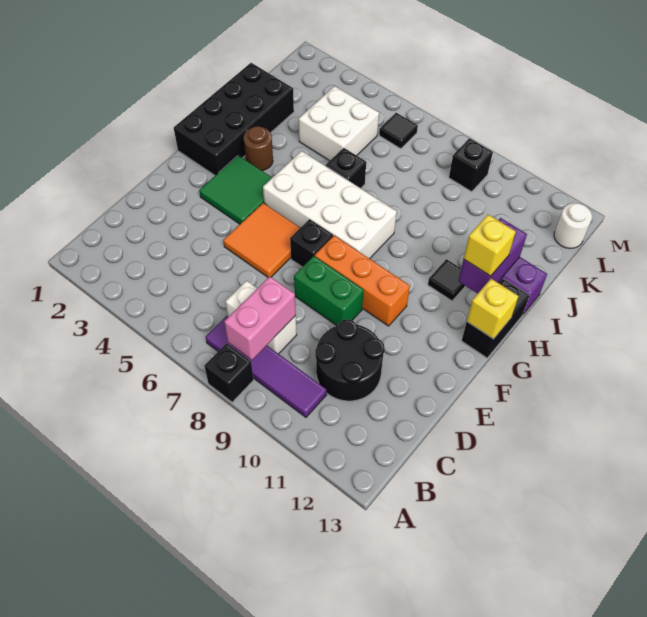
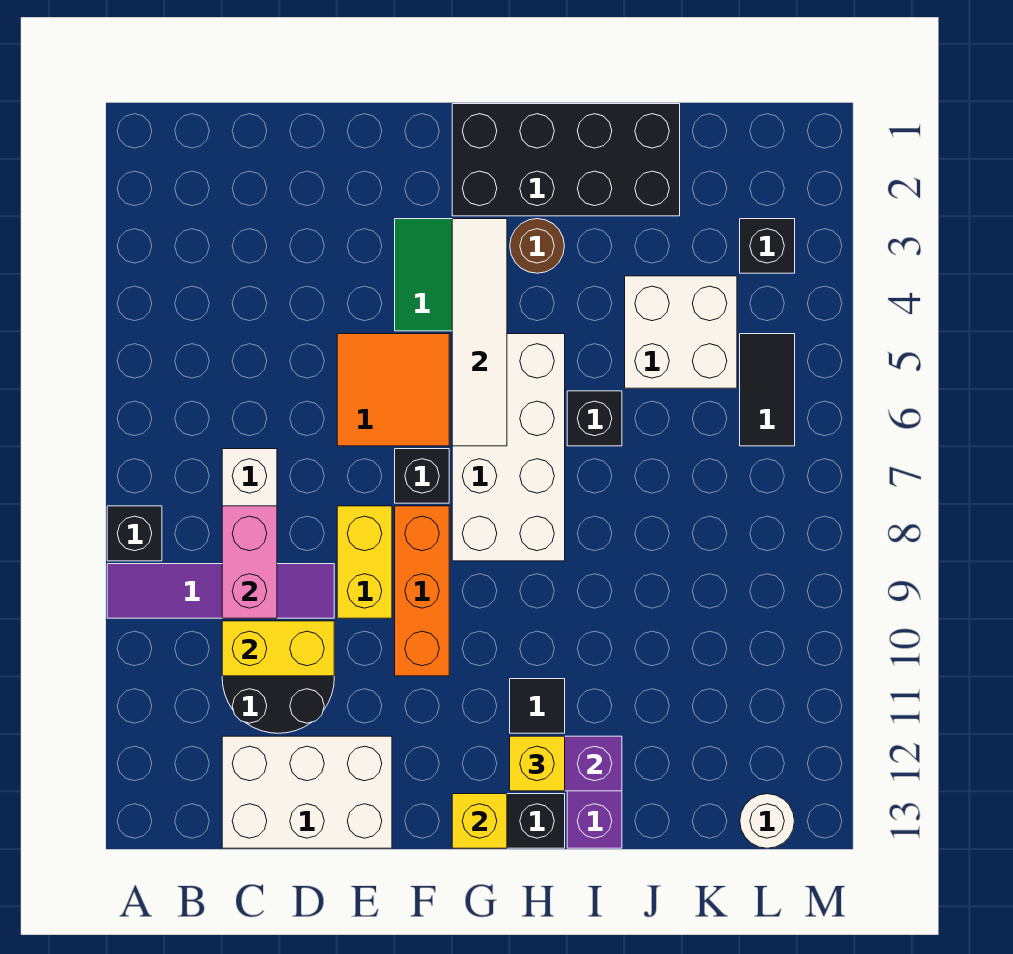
purple tile B7:B10 level 1 -> purple tile A9:D9 level 1
pink brick B8:C8 level 2 -> pink brick C8:C9 level 2
none -> yellow brick C10:D10 level 2
none -> white brick C12:E13 level 1
green brick E8:E9 level 1 -> yellow brick E8:E9 level 1
none -> white tile G3:G6 level 2
black tile L6 level 1 -> black tile L5:L6 level 1
black brick L9 level 1 -> black brick L3 level 1

